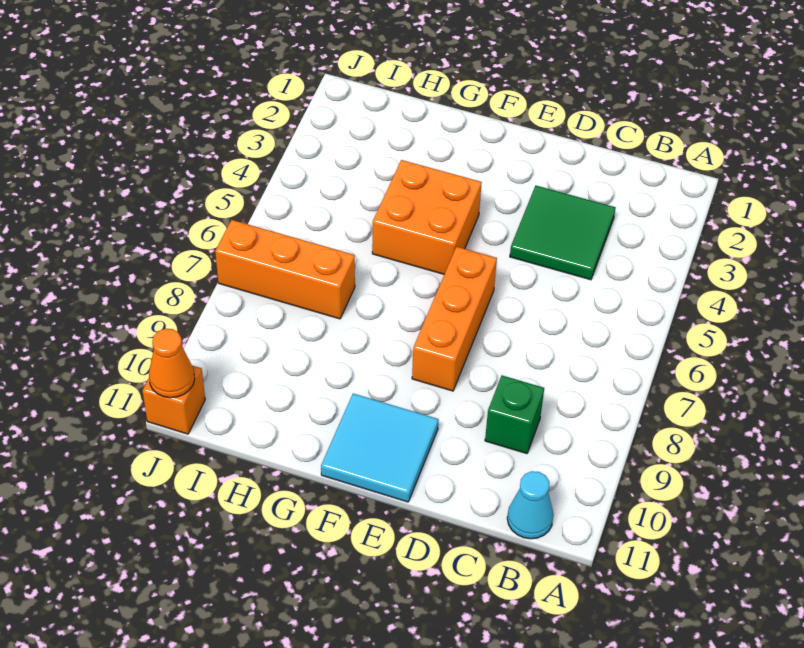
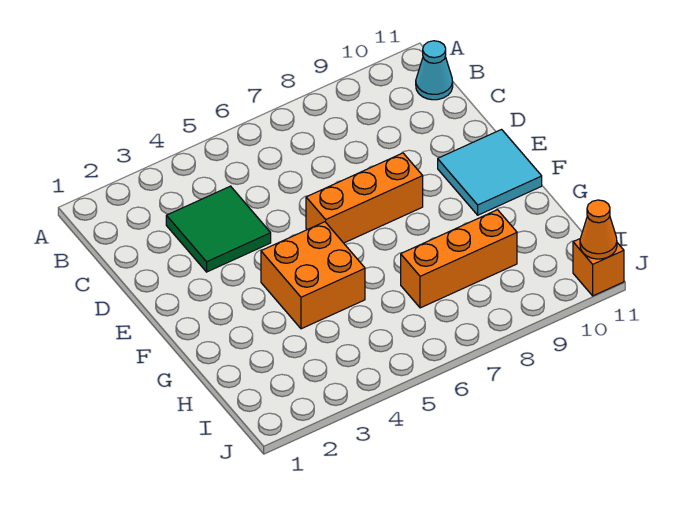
green brick C9 level 1 -> none
orange brick H7:J7 level 1 -> orange brick H7:H9 level 1

